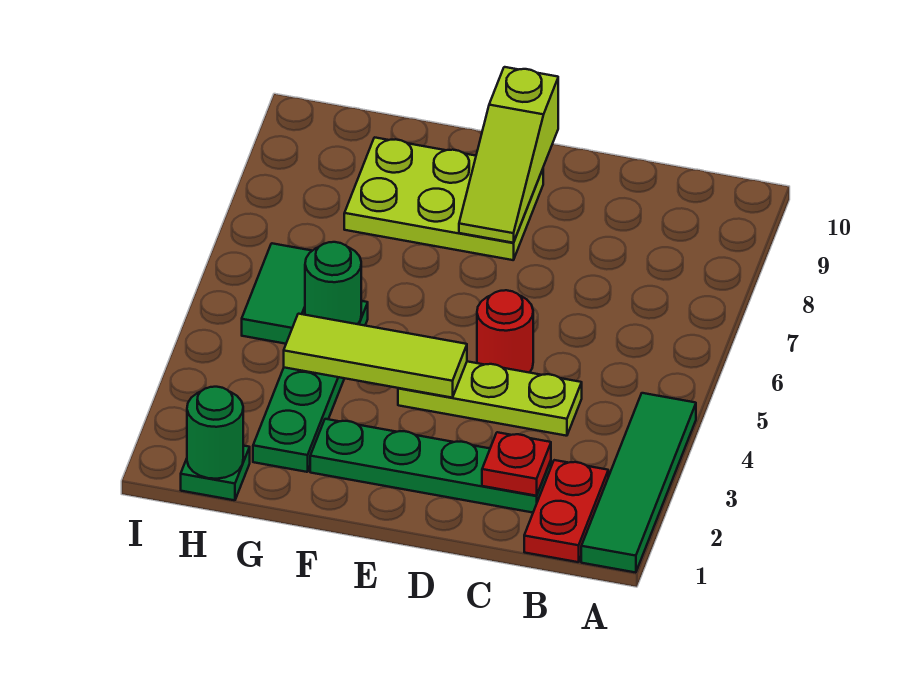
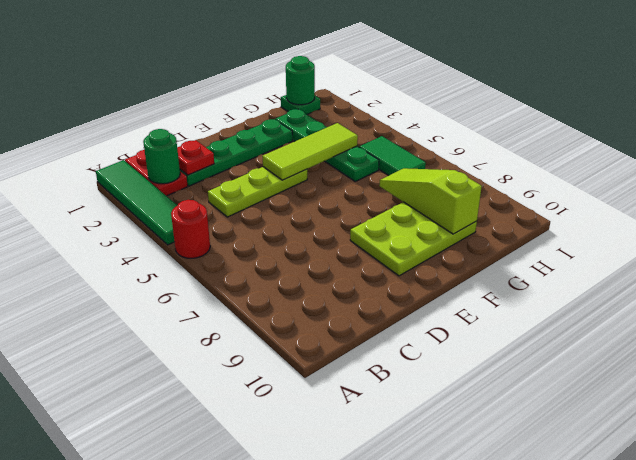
red round brick D5 level 1 -> red round brick A5 level 1
lime slope E8:E10 level 2 top 10 -> lime slope G7:G9 level 2 top 9
green round brick G5 level 2 -> green round brick B2 level 2

